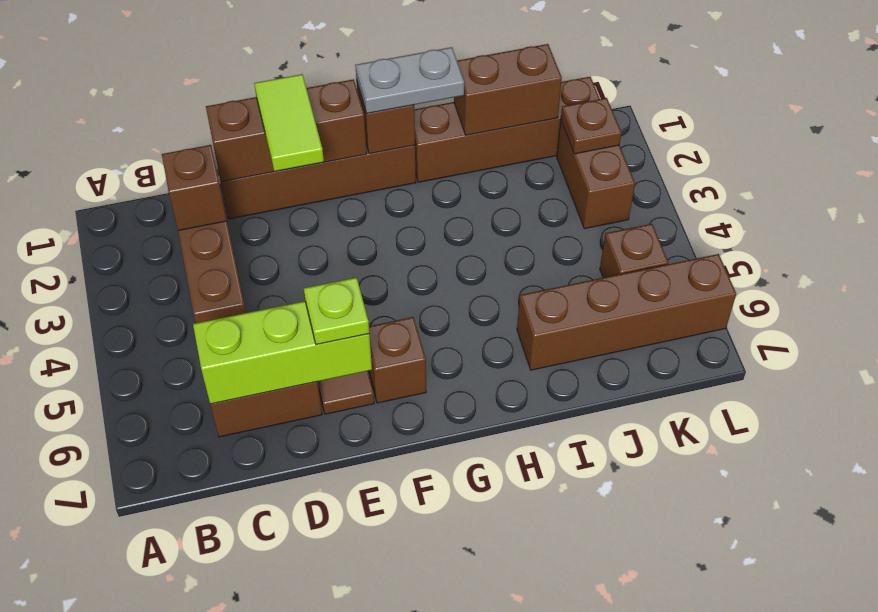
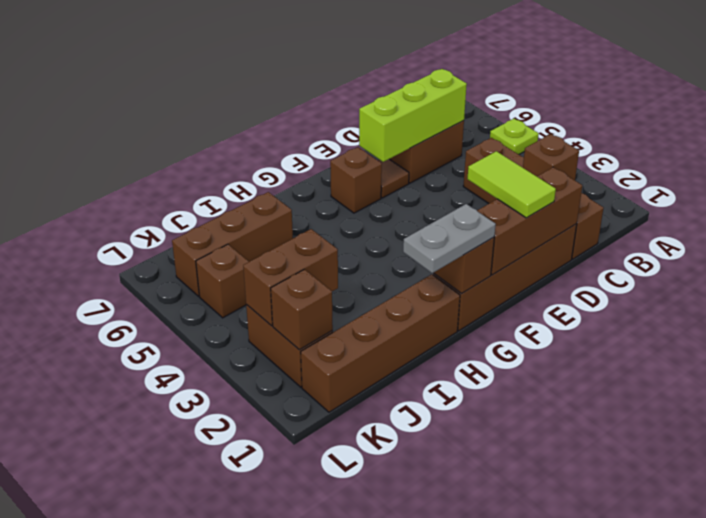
lime plate E6 level 3 -> lime plate A5 level 1
brown brick I1:J1 level 2 -> brown brick J3:K3 level 2
brown brick I6:L6 level 1 -> brown brick I6:K6 level 1
brown plate K2 level 2 -> brown brick K2 level 2

